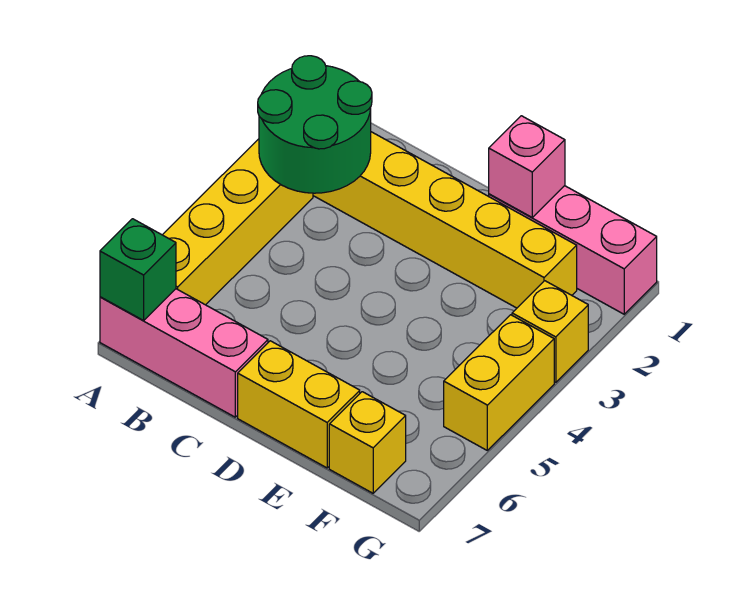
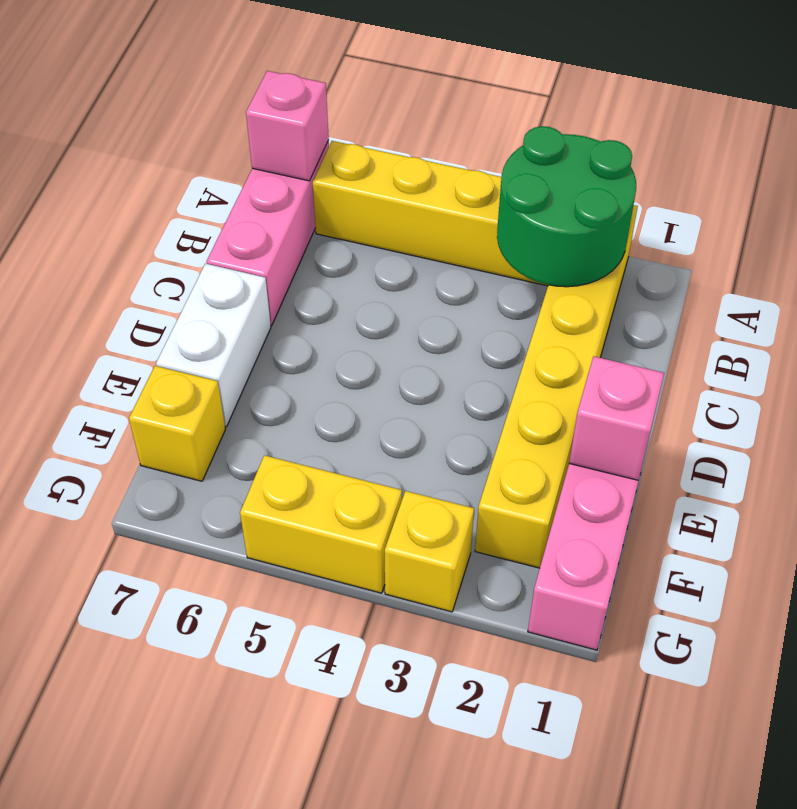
green brick A7 level 2 -> pink brick A7 level 2
yellow brick D7:E7 level 1 -> white brick D7:E7 level 1

